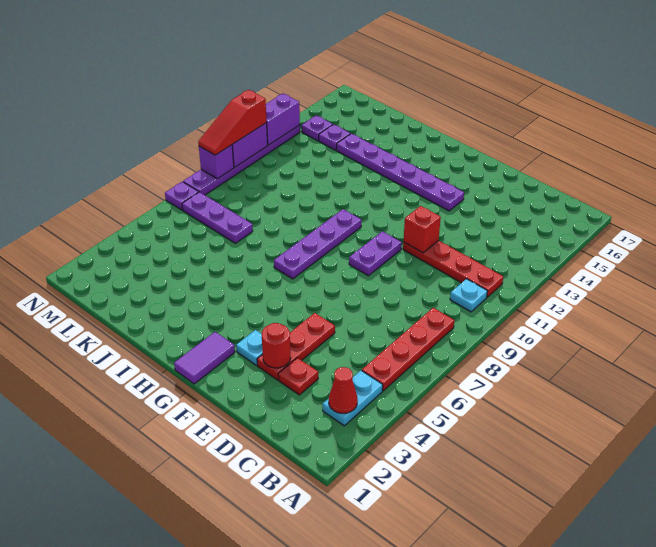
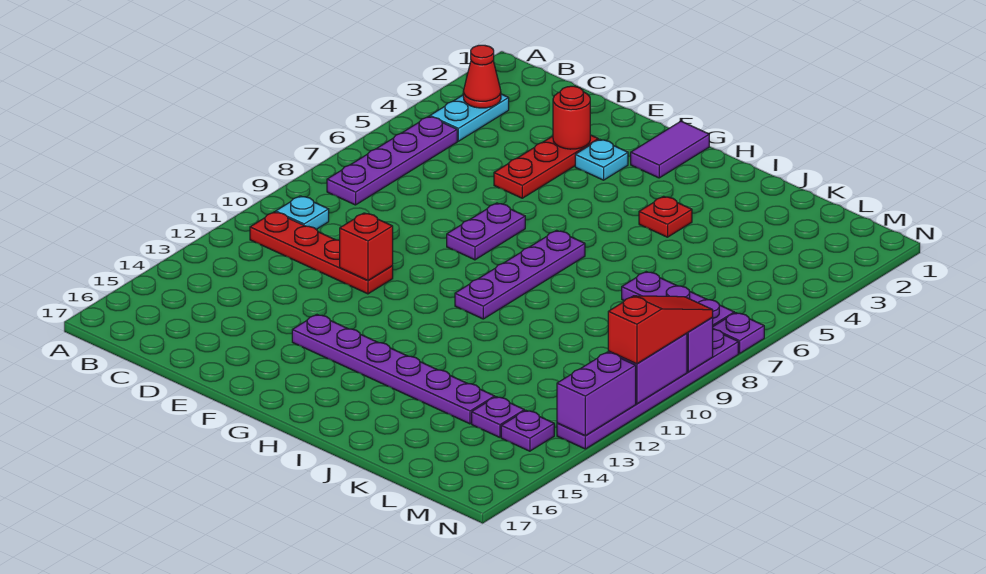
red plate B5:B8 level 1 -> purple plate B5:B8 level 1
red plate D3 level 1 -> red plate I4 level 1
purple plate F9:F10 level 1 -> purple plate F7:F8 level 1

